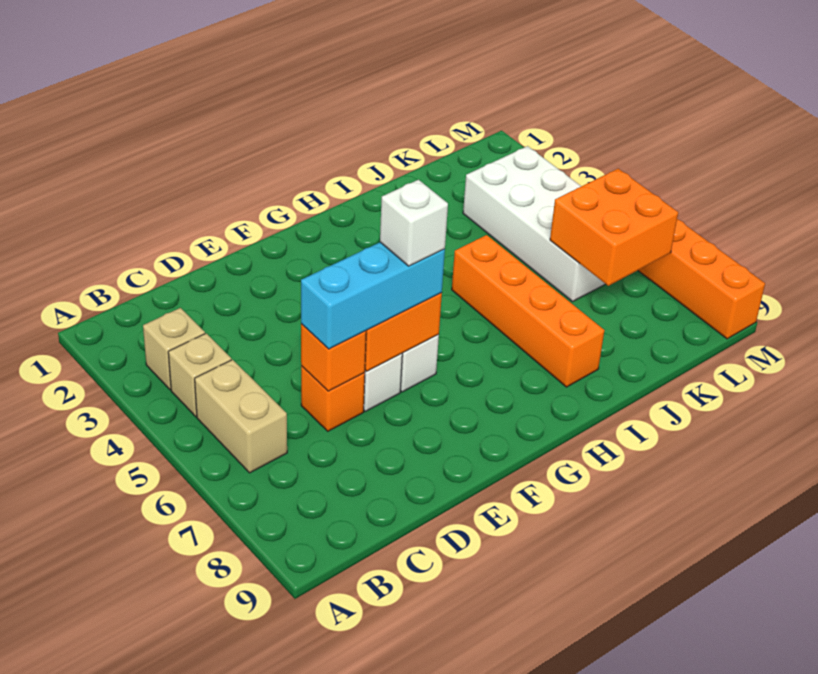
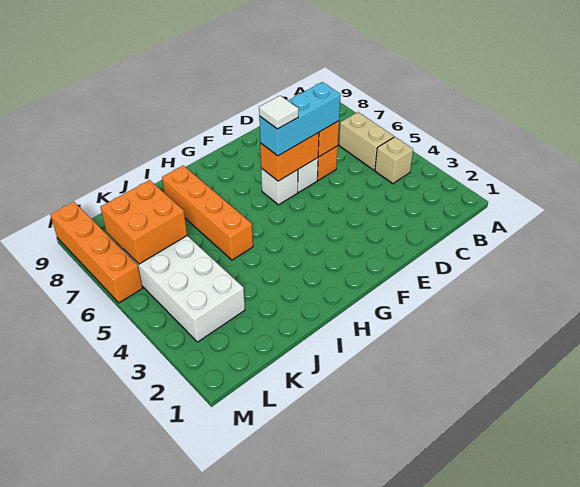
tan brick B3 level 1 -> none
white brick F6 level 4 -> white tile F6 level 4

